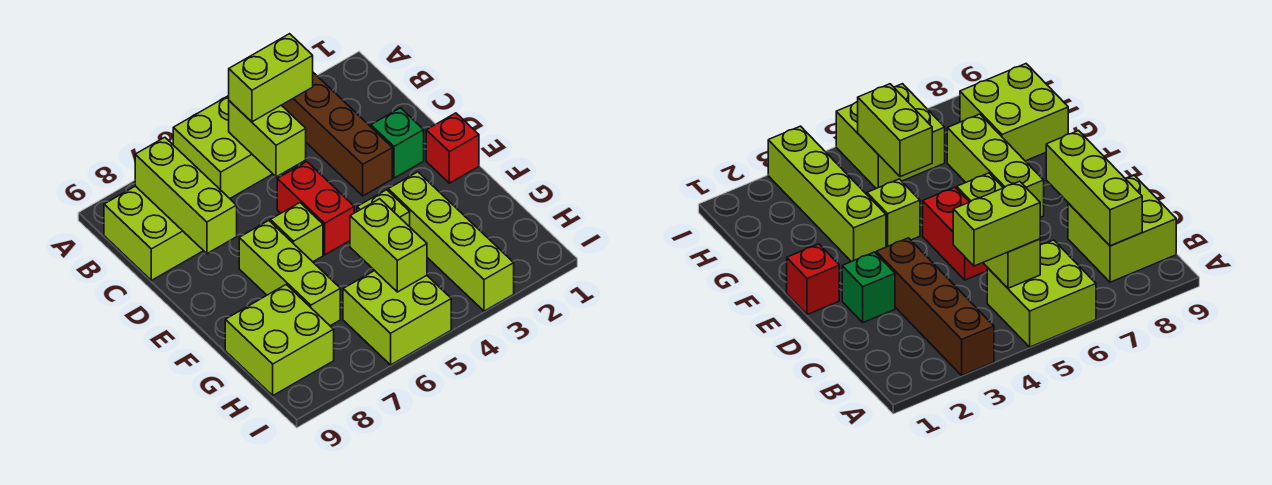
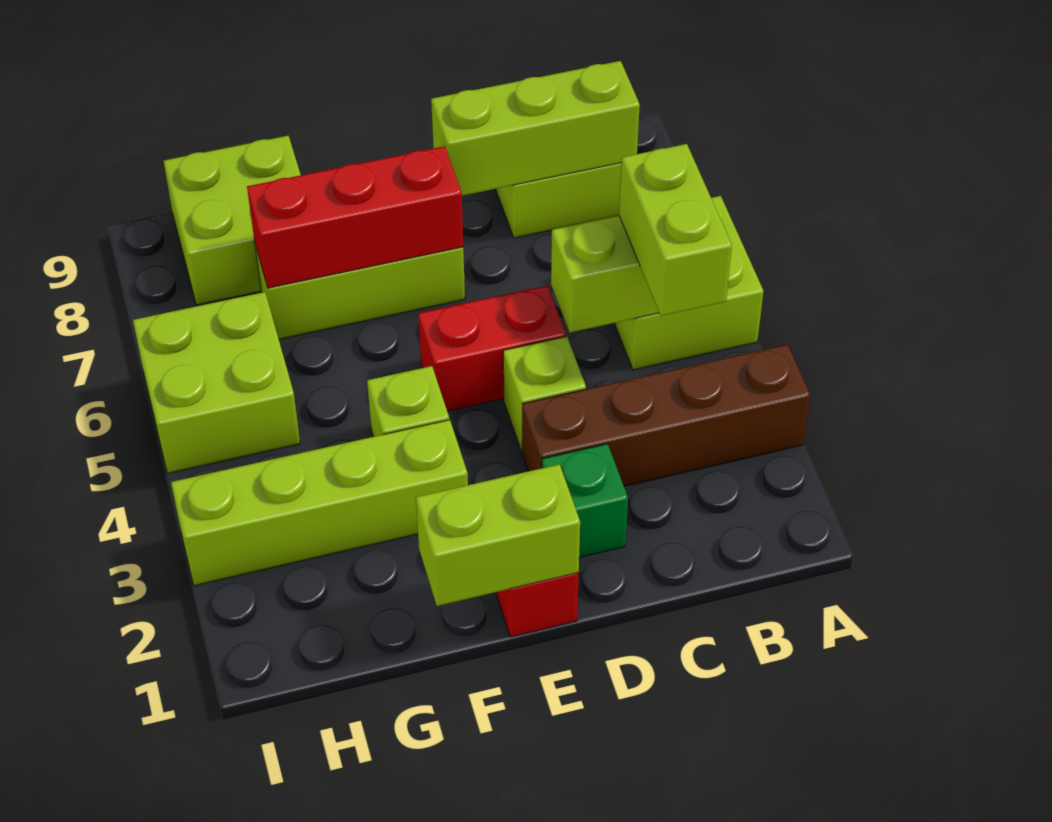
lime brick E6 level 1 -> lime brick D4 level 1
none -> red brick E7:G7 level 2
lime brick G5:H5 level 2 -> lime brick E1:F1 level 2

